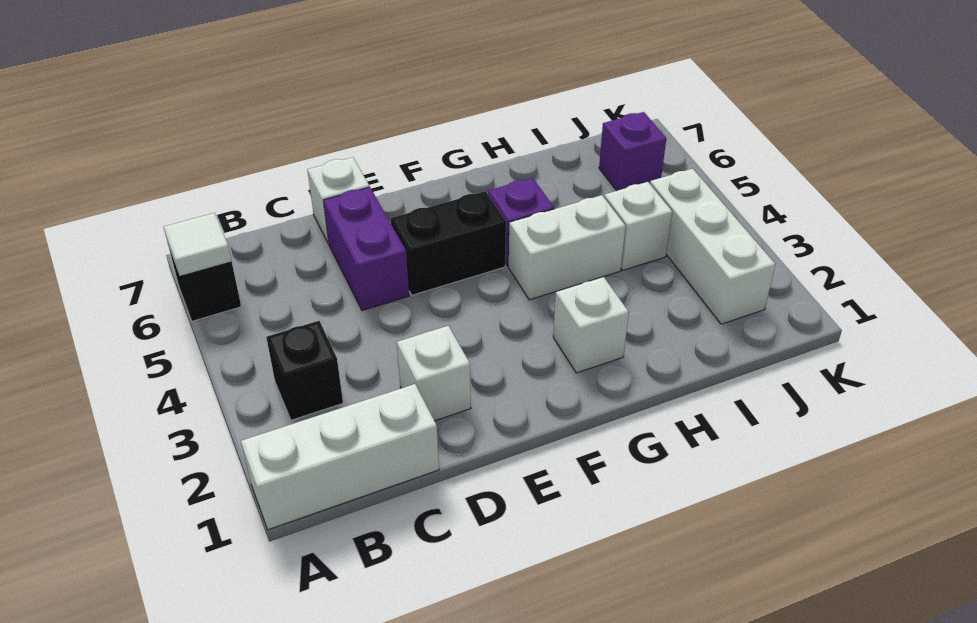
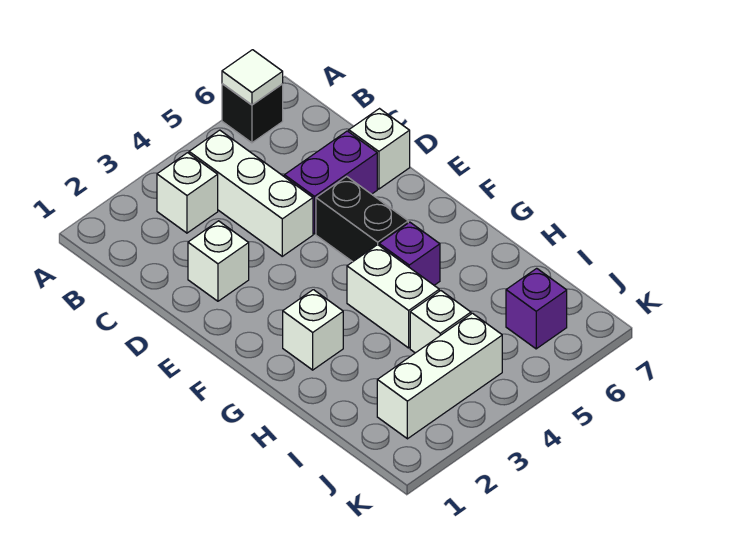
white brick A1:C1 level 1 -> white brick B4:D4 level 1
black brick B3 level 1 -> white brick B3 level 1

